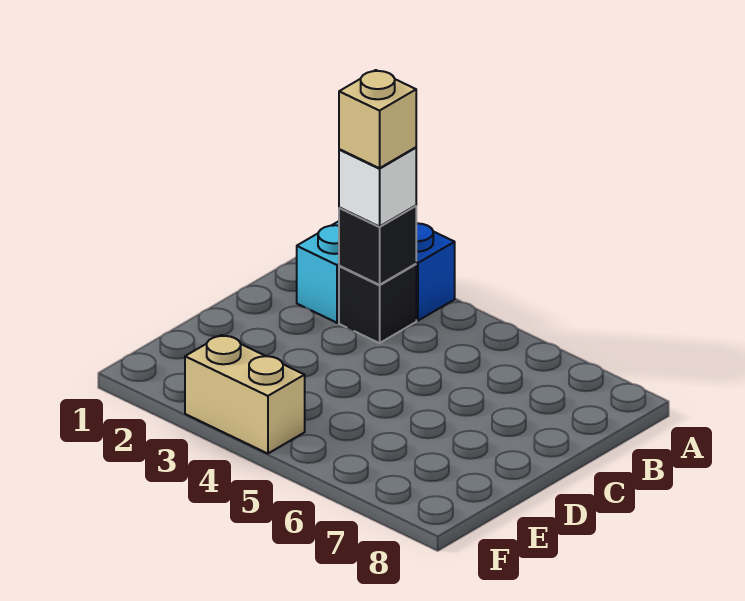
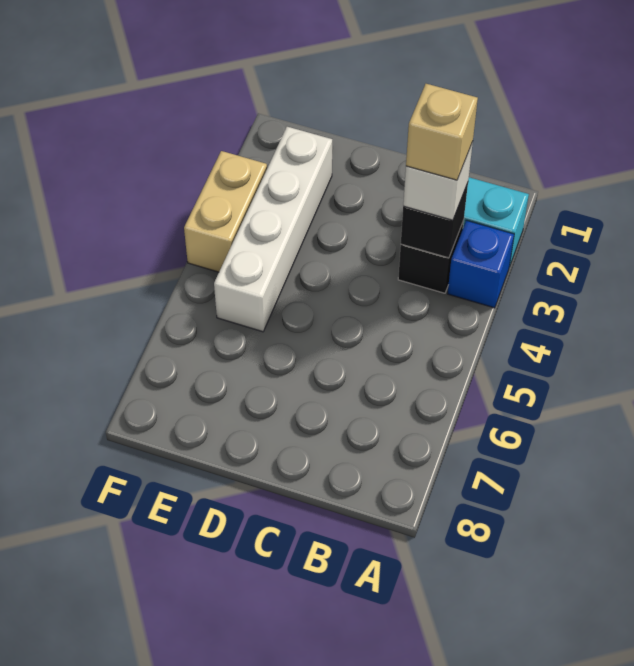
none -> white brick E2:E5 level 1

